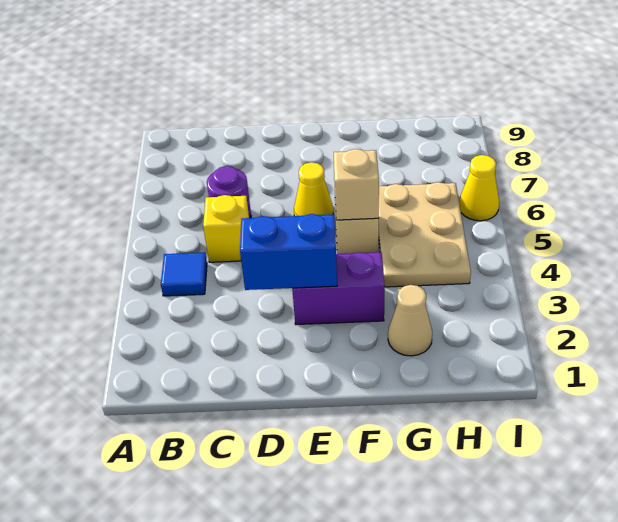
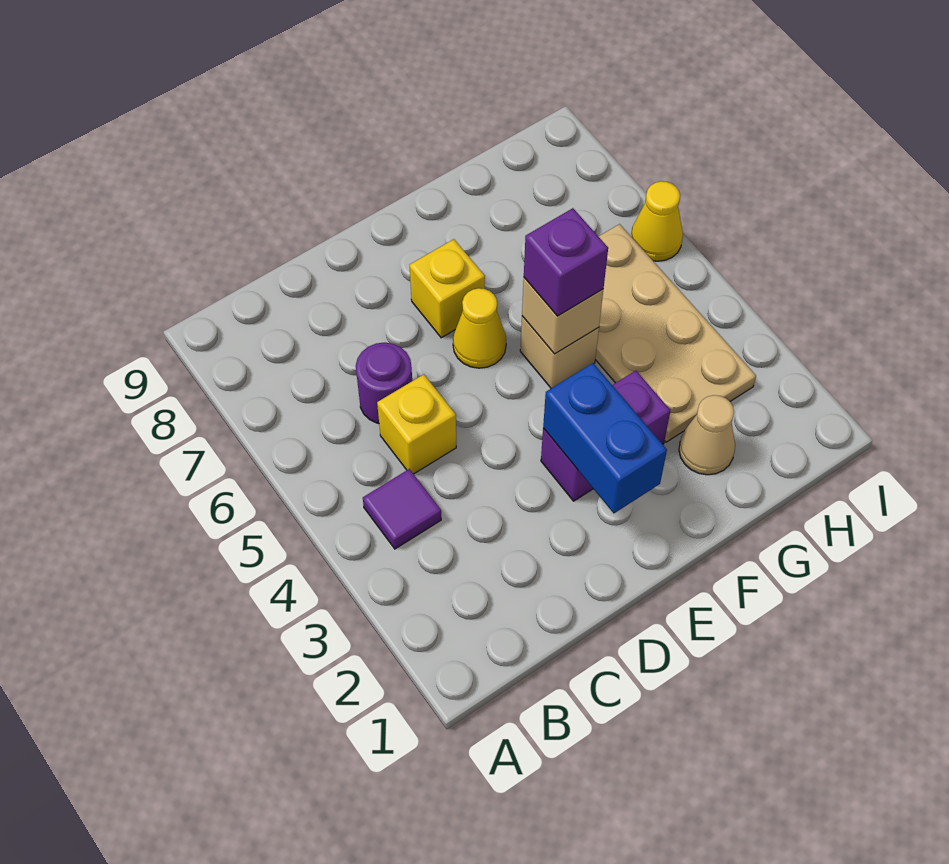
blue tile B4 level 1 -> purple tile B4 level 1
blue brick D3:E3 level 2 -> blue brick E2:E3 level 2
none -> yellow brick E7 level 1
none -> purple brick F5 level 3
tan plate G4:H6 level 1 -> tan plate G3:H6 level 1

